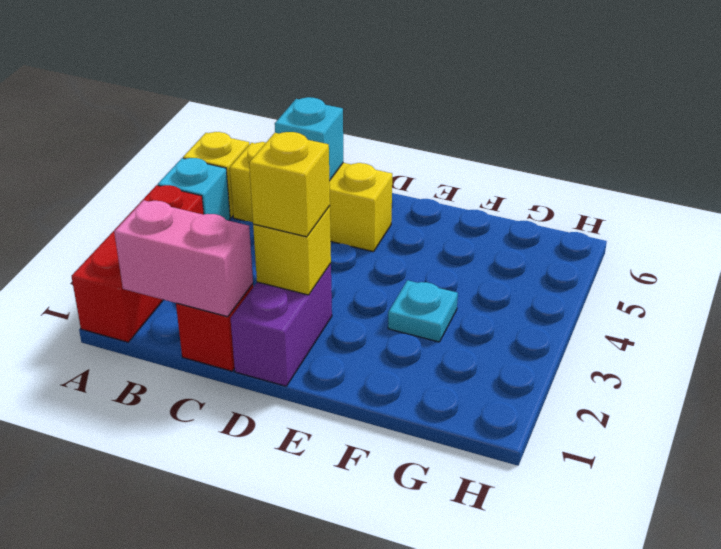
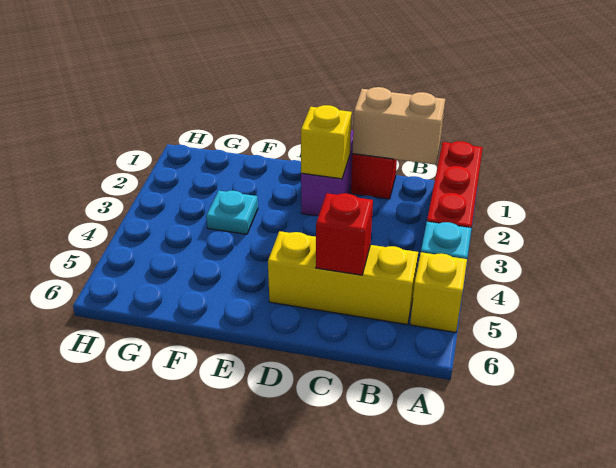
pink brick B1:C1 level 2 -> tan brick B1:C1 level 2
cyan brick C5 level 2 -> red brick C5 level 2
yellow brick D2 level 3 -> none

